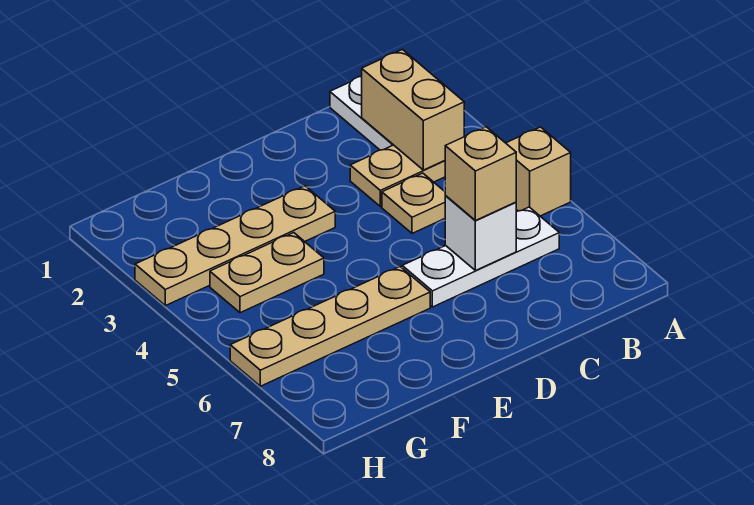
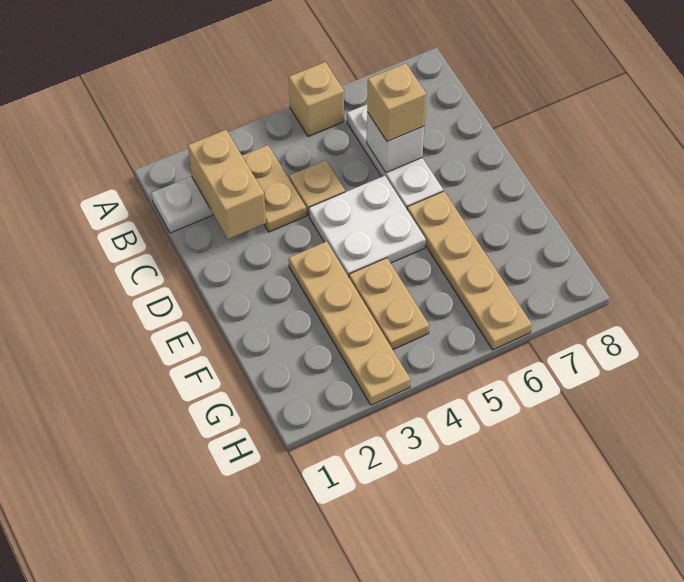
tan brick B2:B3 level 2 -> tan brick B2:C2 level 2
none -> white plate D4:E5 level 1

